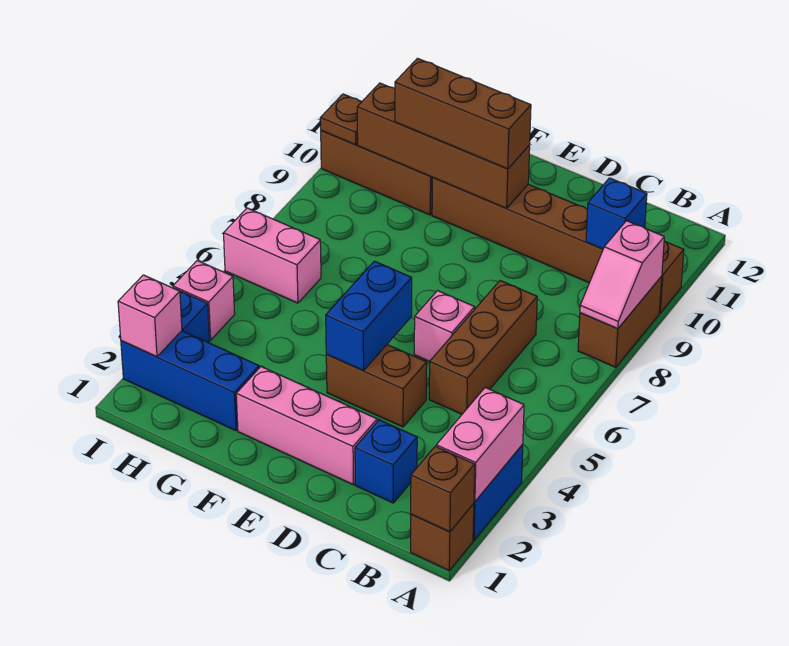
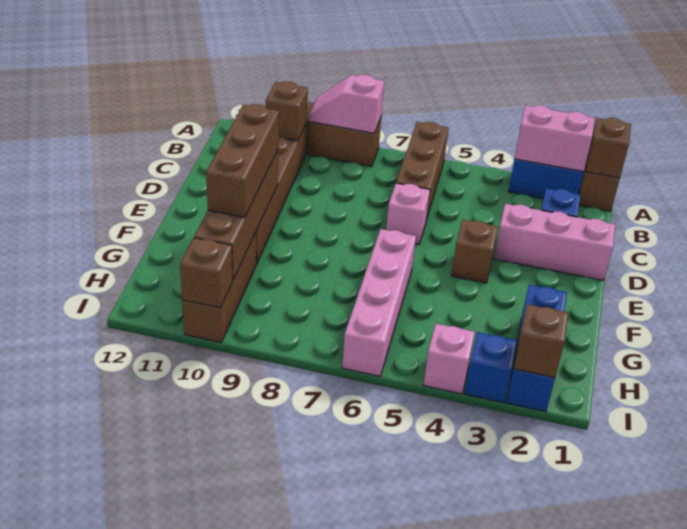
pink slope A8:A9 level 2 top 9 -> pink slope A8:A9 level 2 top 8
blue brick B10 level 2 -> brown brick B10 level 2
brown brick C5:C7 level 1 -> brown brick A6:C6 level 1
pink brick D2:F2 level 1 -> pink brick D1:D3 level 1
brown brick D4:E4 level 1 -> brown brick E4 level 1
blue brick E4:E5 level 2 -> none
pink brick H6:I6 level 1 -> pink brick F6:I6 level 1
pink brick I2 level 2 -> brown brick I2 level 2
brown plate I10 level 2 -> brown brick I10 level 2

